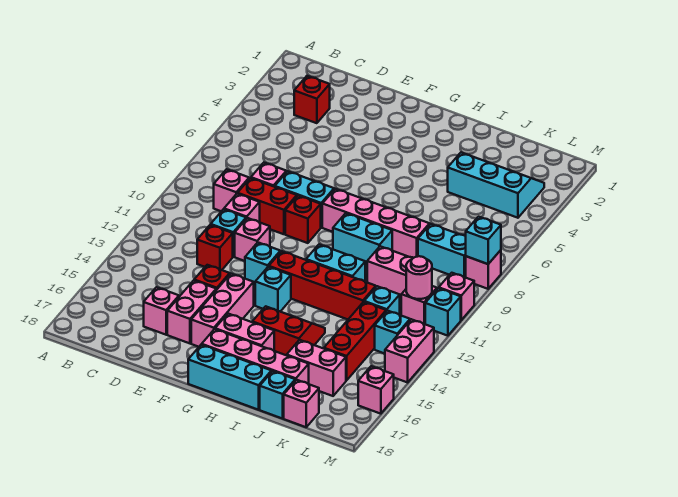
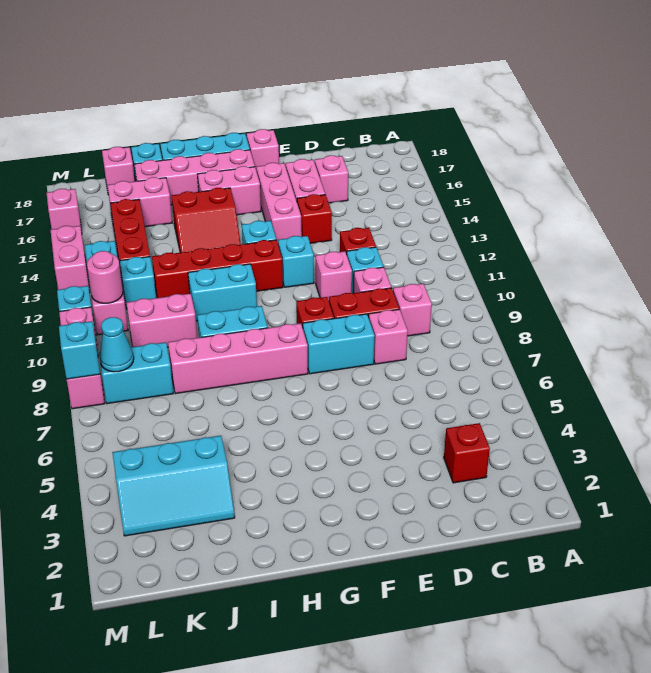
none -> pink brick F18 level 1
none -> cyan cone L8 level 2

